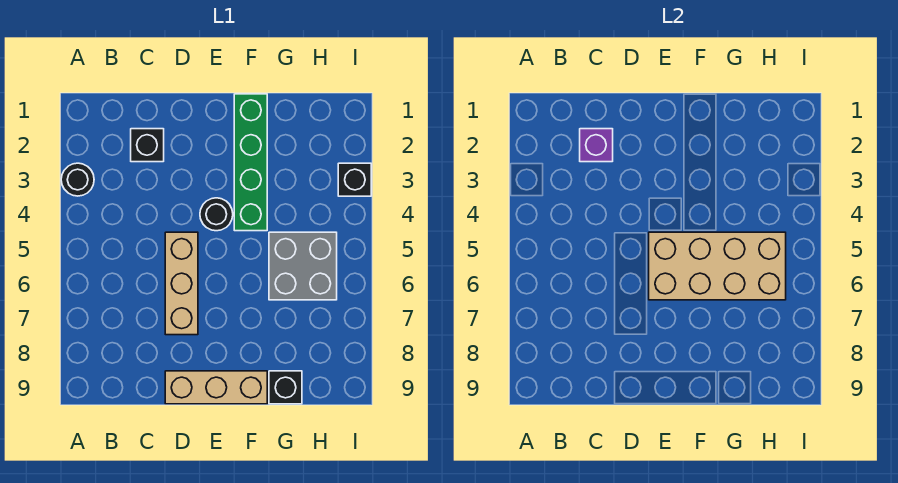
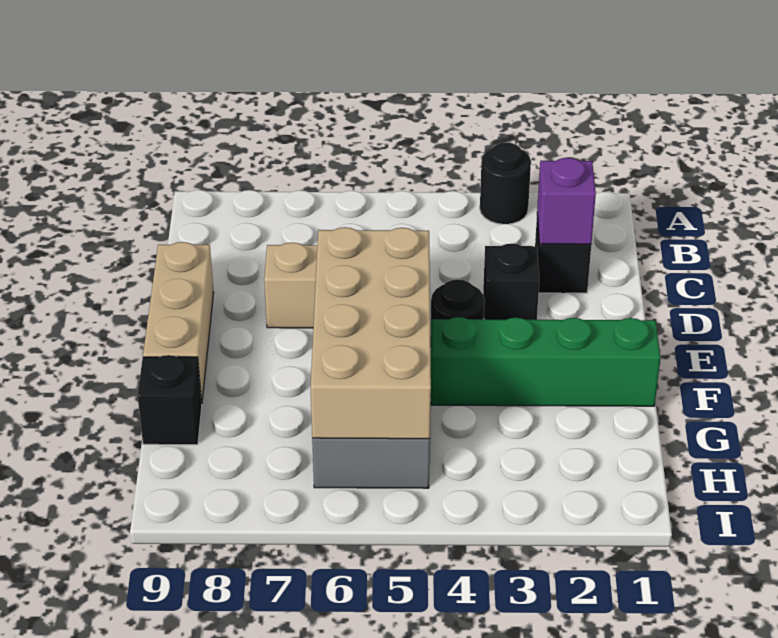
black brick I3 level 1 -> black brick D3 level 1

